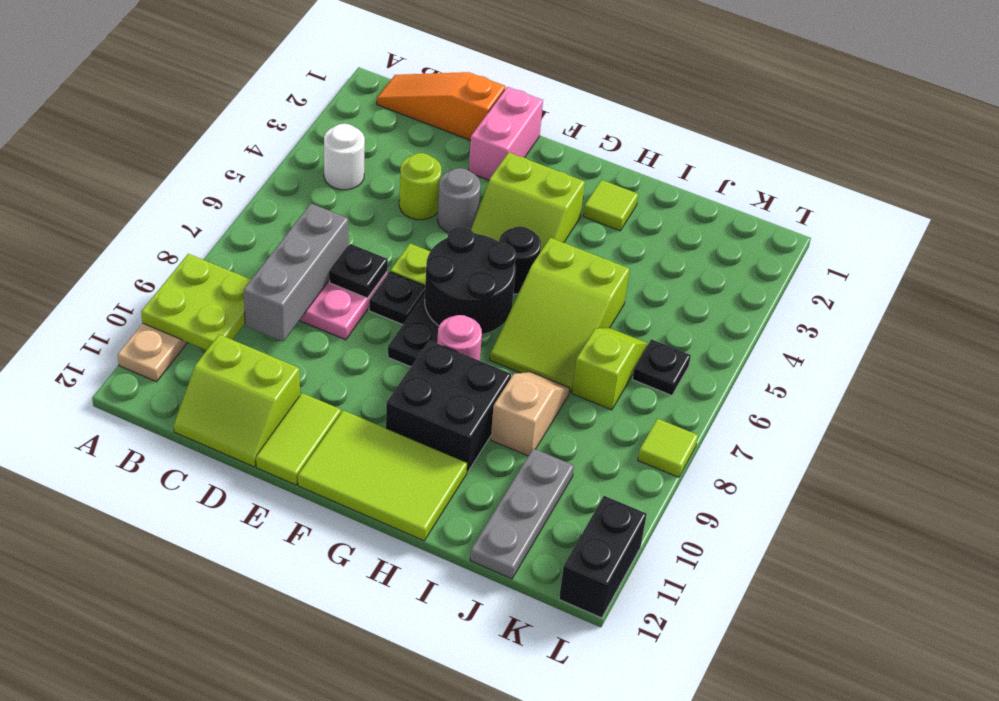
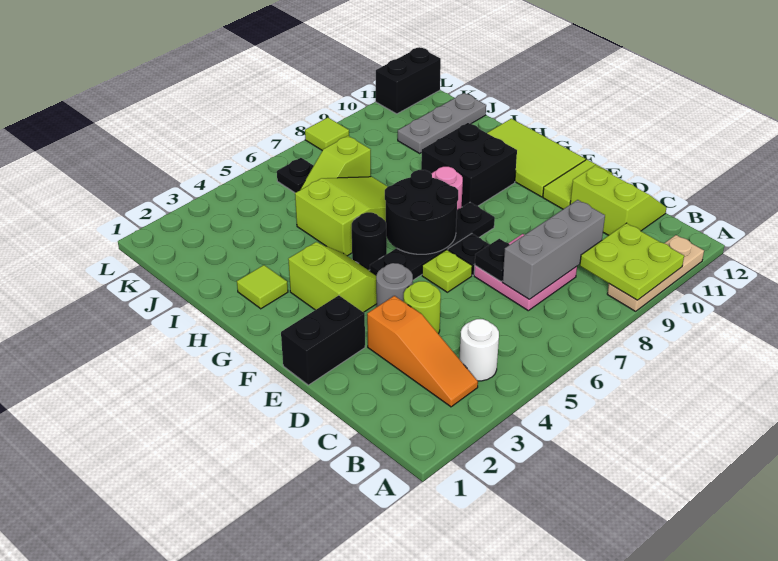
orange slope B1:D1 level 1 top D -> orange slope B3:D3 level 1 top D
pink brick E1:E2 level 1 -> black brick E1:E2 level 1
tan slope I8:I9 level 1 top 9 -> none

